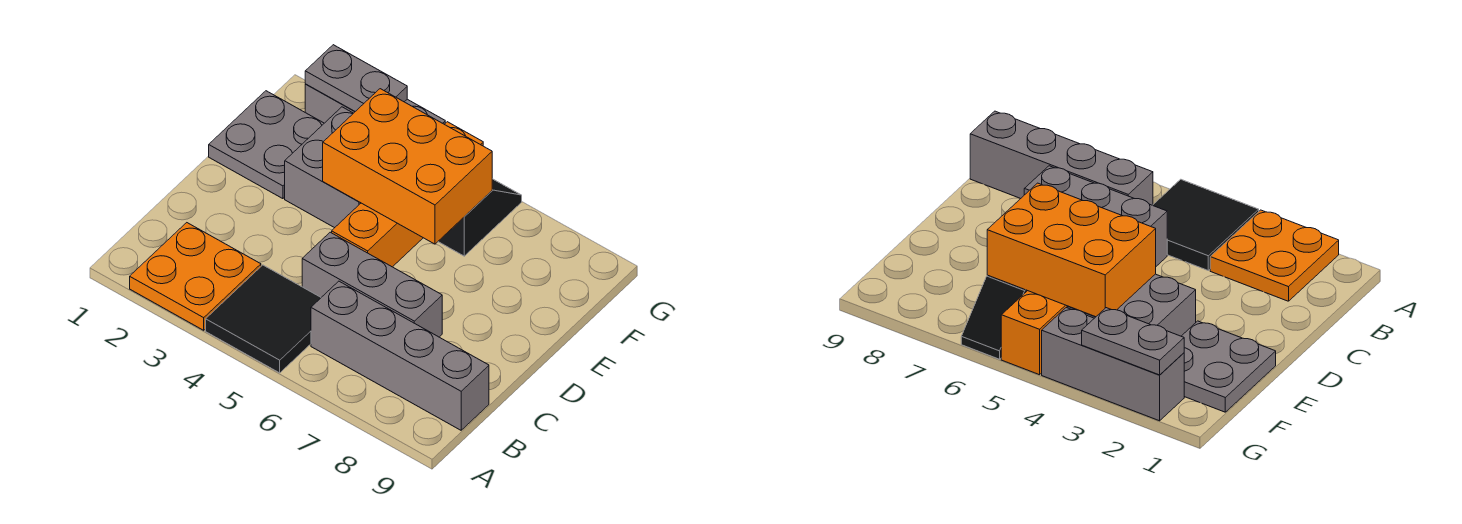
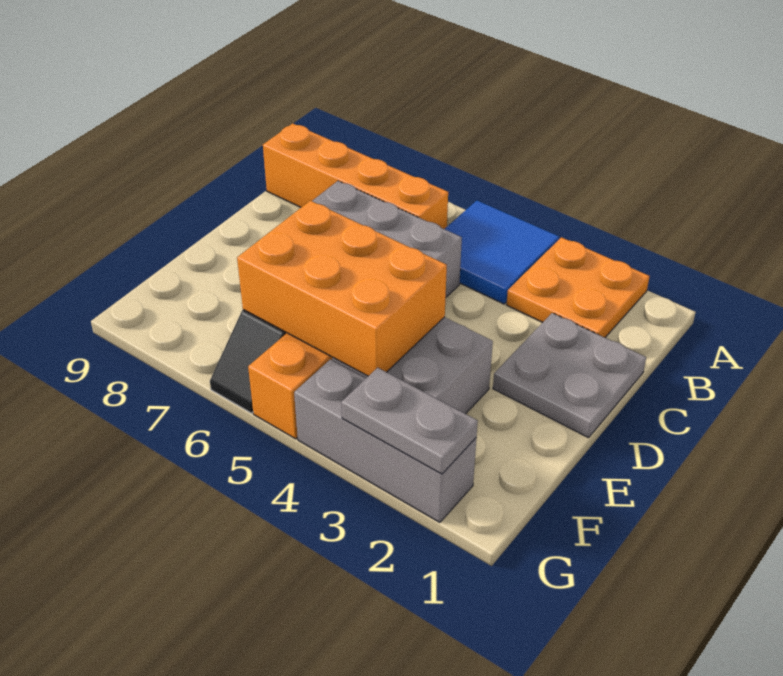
black tile A4:B5 level 1 -> blue tile A4:B5 level 1
grey brick B6:B9 level 1 -> orange brick B6:B9 level 1
grey plate E1:F2 level 1 -> grey plate C1:D2 level 1

